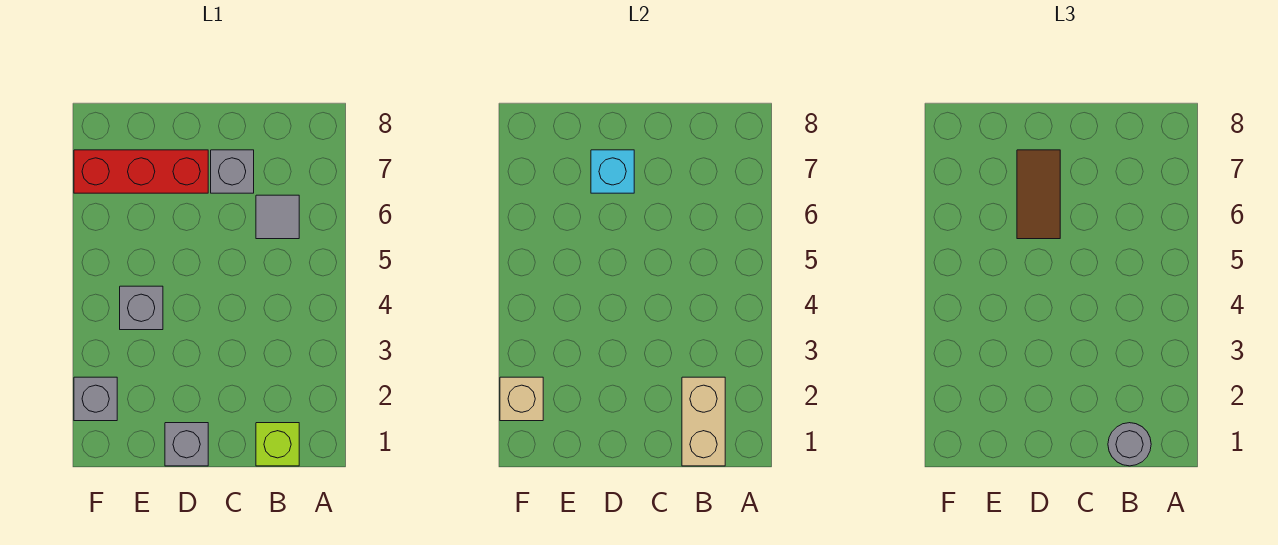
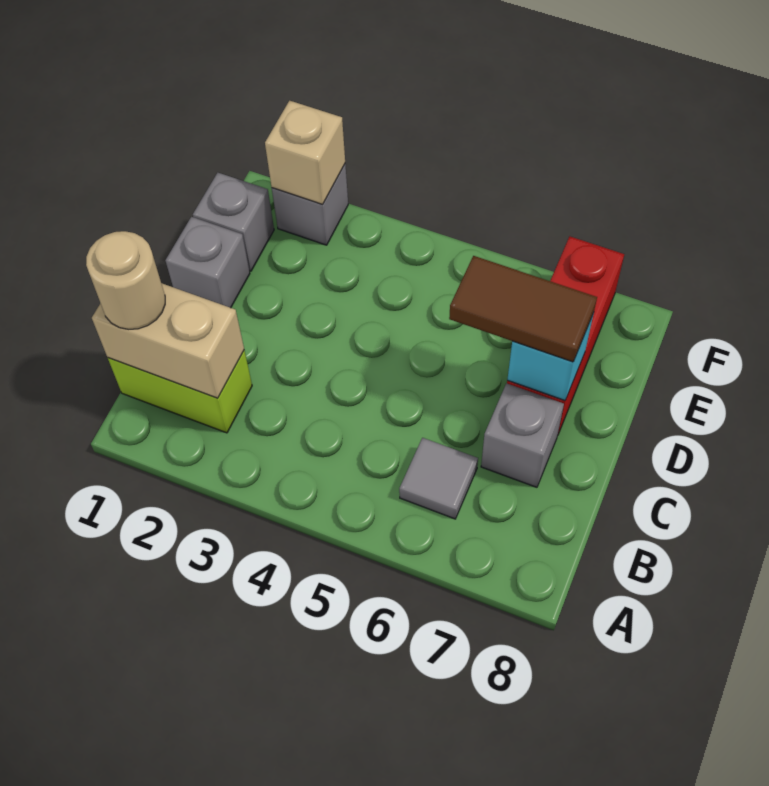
lime brick B1 level 1 -> lime brick B1:B2 level 1
grey round brick B1 level 3 -> tan round brick B1 level 3
grey brick E4 level 1 -> grey brick E1 level 1

